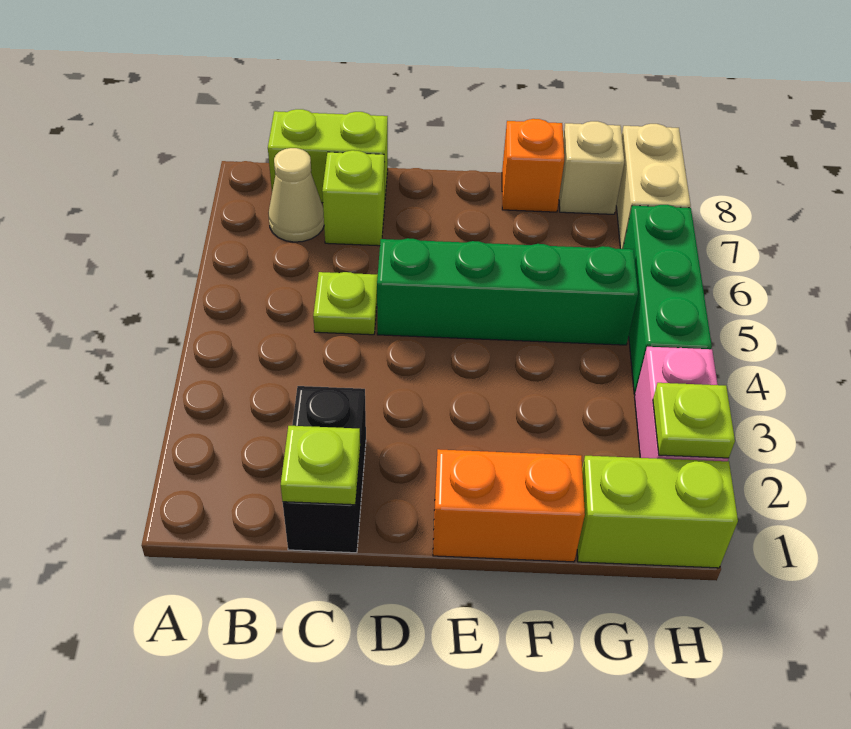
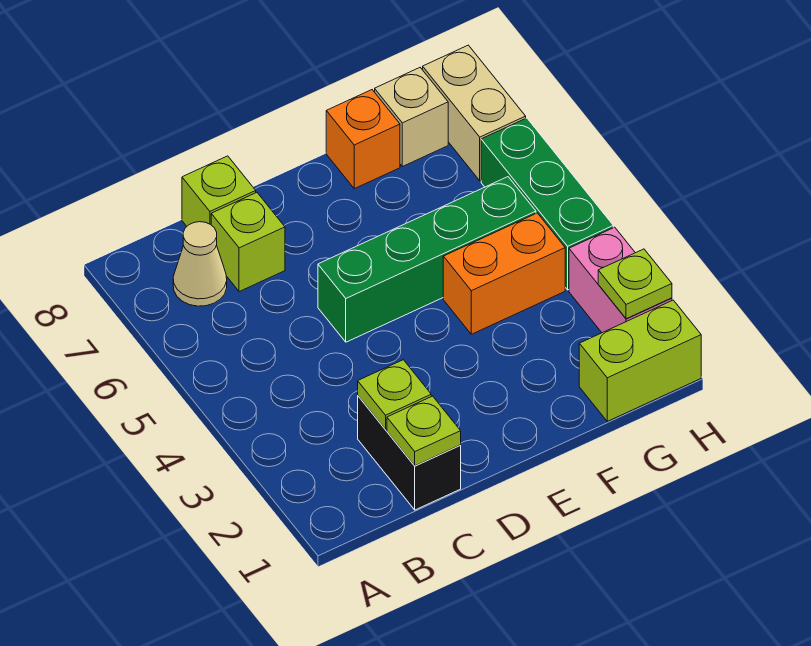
lime brick B8:C8 level 1 -> lime brick C8 level 1
lime plate C5 level 1 -> lime plate C2 level 2
orange brick E1:F1 level 1 -> orange brick F4:G4 level 1

